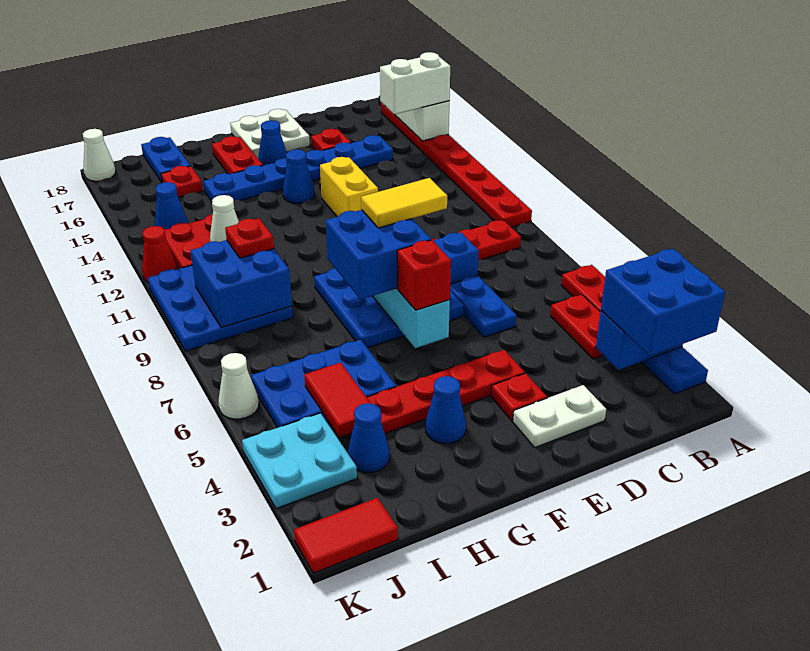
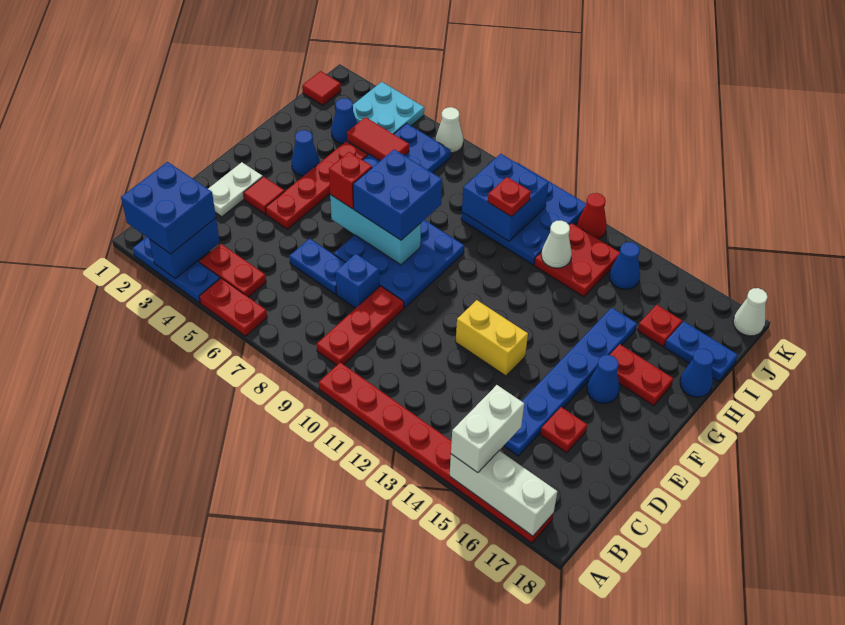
red plate E3 level 1 -> red tile E3 level 1
yellow tile E8:F8 level 4 -> none
white plate E17:F18 level 1 -> none
blue cone F14 level 1 -> blue cone H18 level 1
red tile J1:K1 level 1 -> red tile J1 level 1

